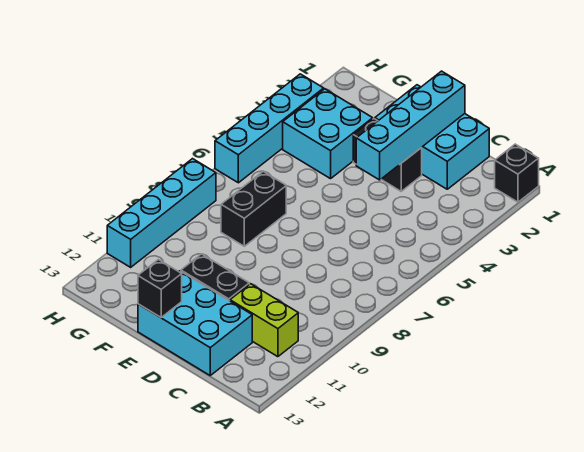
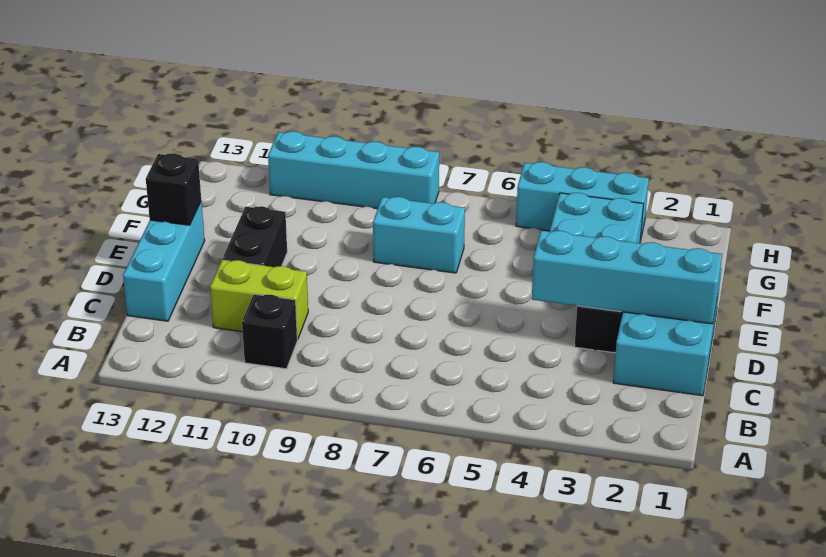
black brick A1 level 1 -> black brick B10 level 1
lime brick B11:C11 level 1 -> lime brick C10:C11 level 1
cyan brick C12:E13 level 1 -> cyan brick C13:E13 level 1
black brick F7:F8 level 1 -> cyan brick F7:F8 level 1
cyan brick H3:H6 level 1 -> cyan brick H3:H5 level 1

